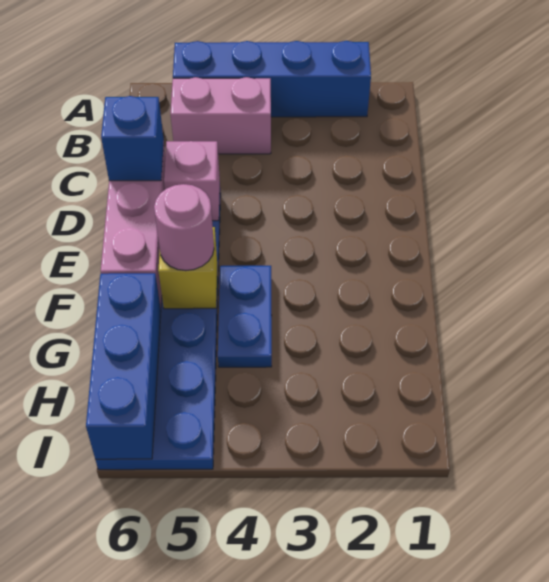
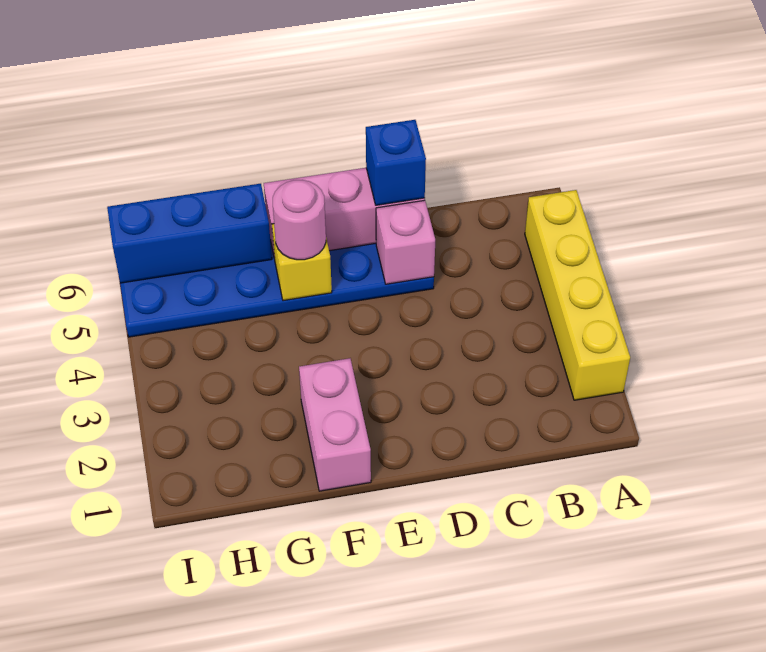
blue brick A2:A5 level 1 -> yellow brick A2:A5 level 1
pink brick B4:B5 level 1 -> pink brick F1:F2 level 1
blue plate F4:G4 level 1 -> none

